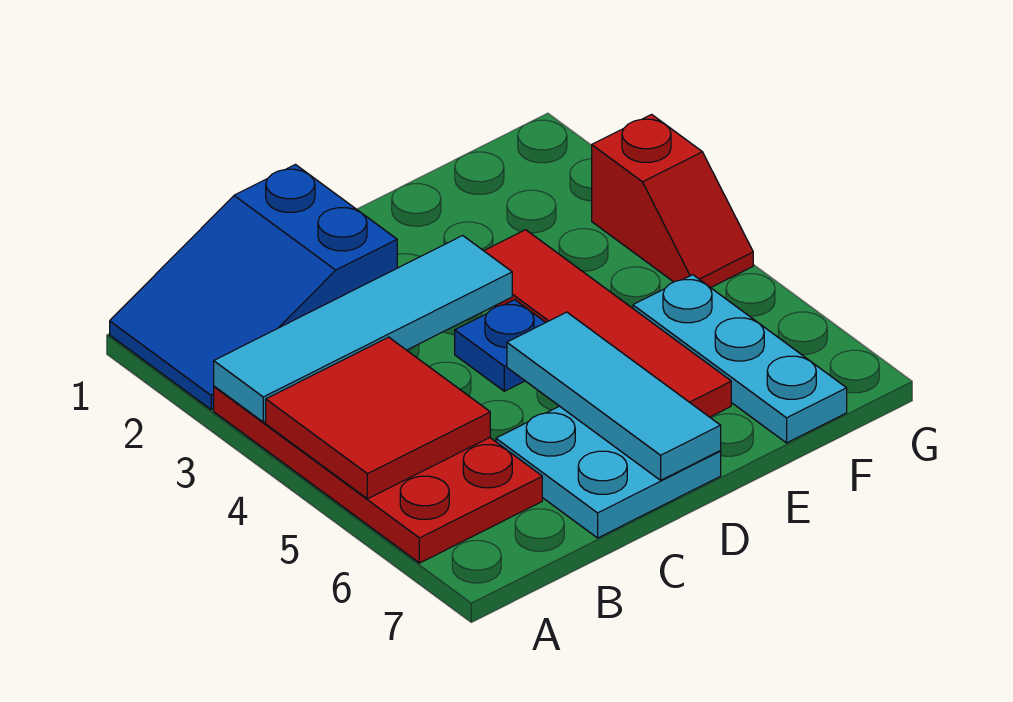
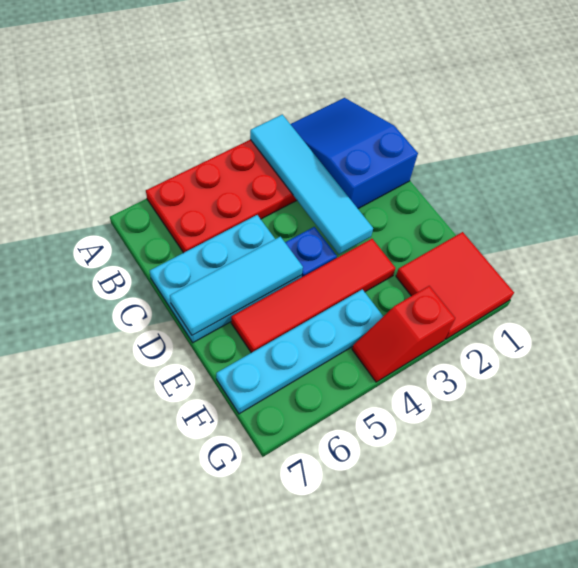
red tile A4:B5 level 2 -> red tile F1:G2 level 1
cyan plate C6:D7 level 1 -> cyan plate C5:D7 level 1
cyan plate F5:F7 level 1 -> cyan plate F4:F7 level 1

